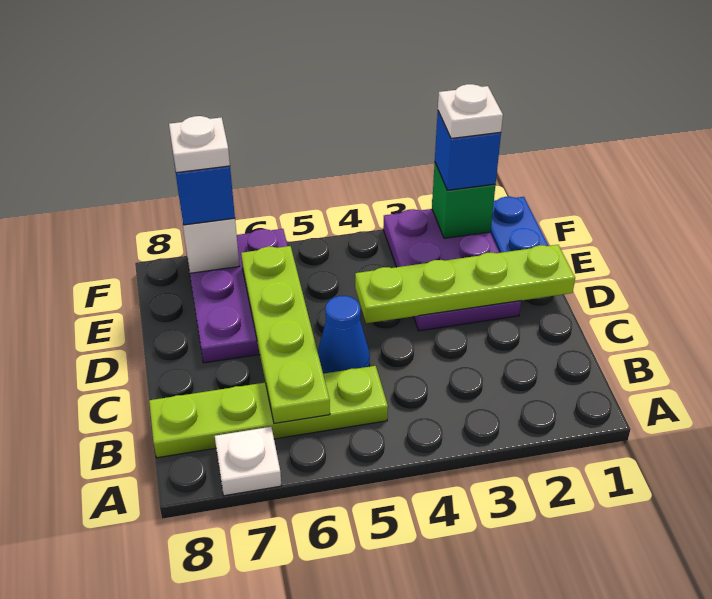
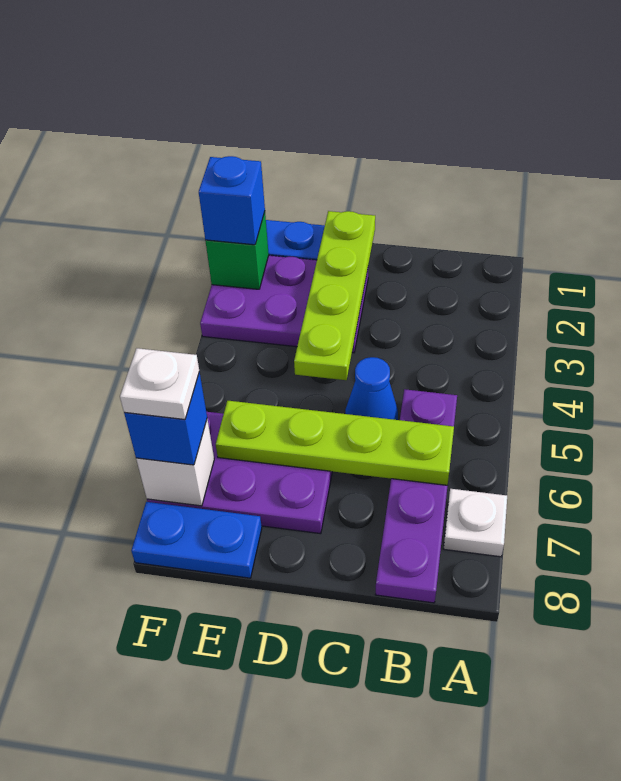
lime plate B5:B8 level 1 -> purple plate B5:B8 level 1
none -> blue plate E8:F8 level 1
white plate F2 level 4 -> none

